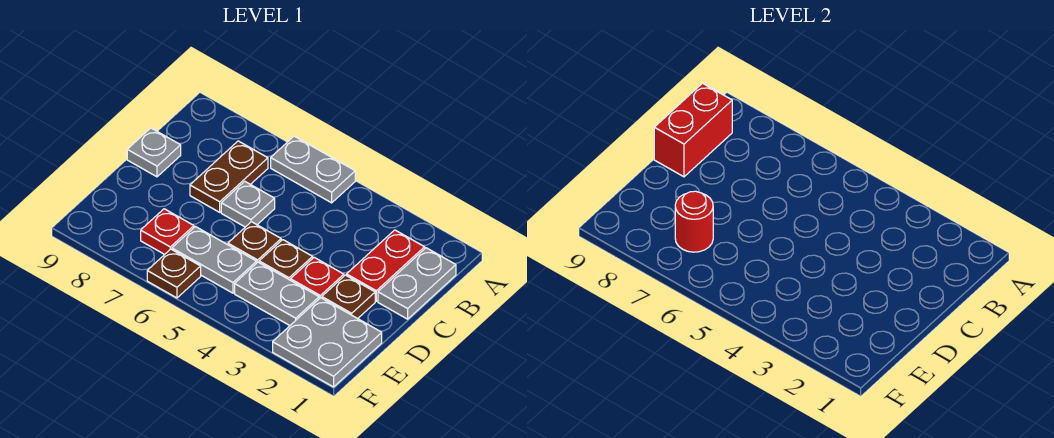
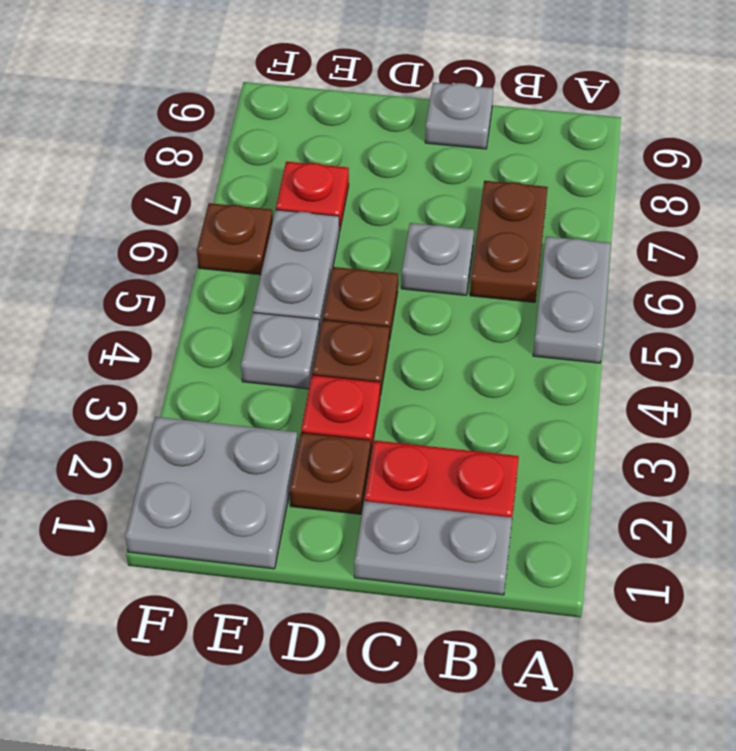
brown plate B7:C7 level 1 -> brown plate B6:B7 level 1
red brick B9:C9 level 2 -> none
grey plate E3:E4 level 1 -> grey plate E4 level 1
red round brick E7 level 2 -> none

